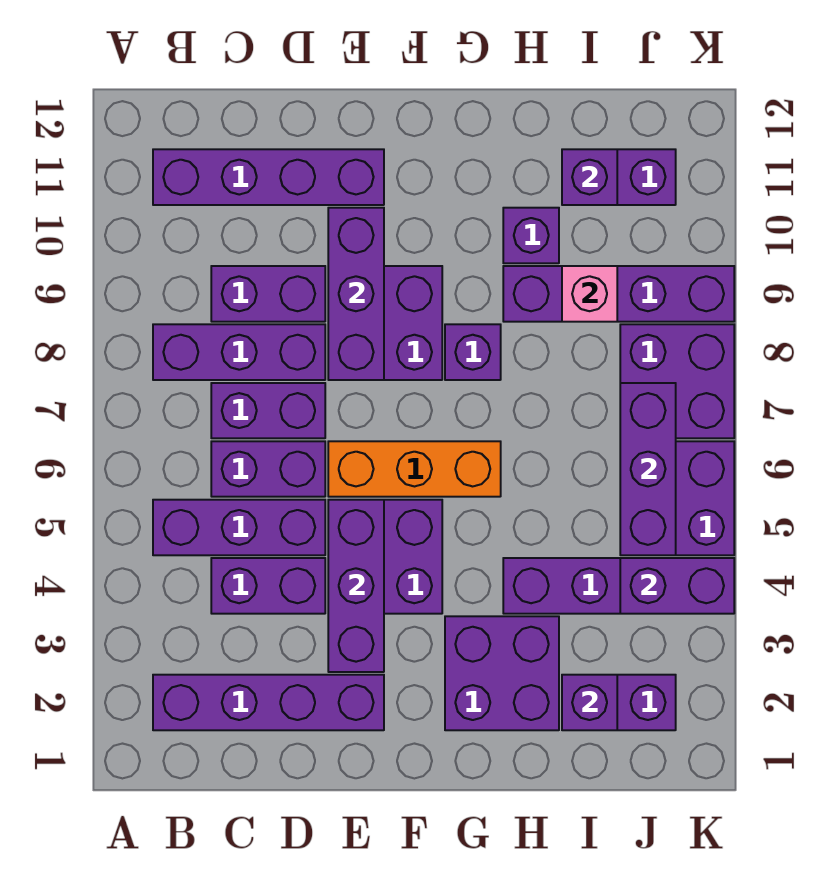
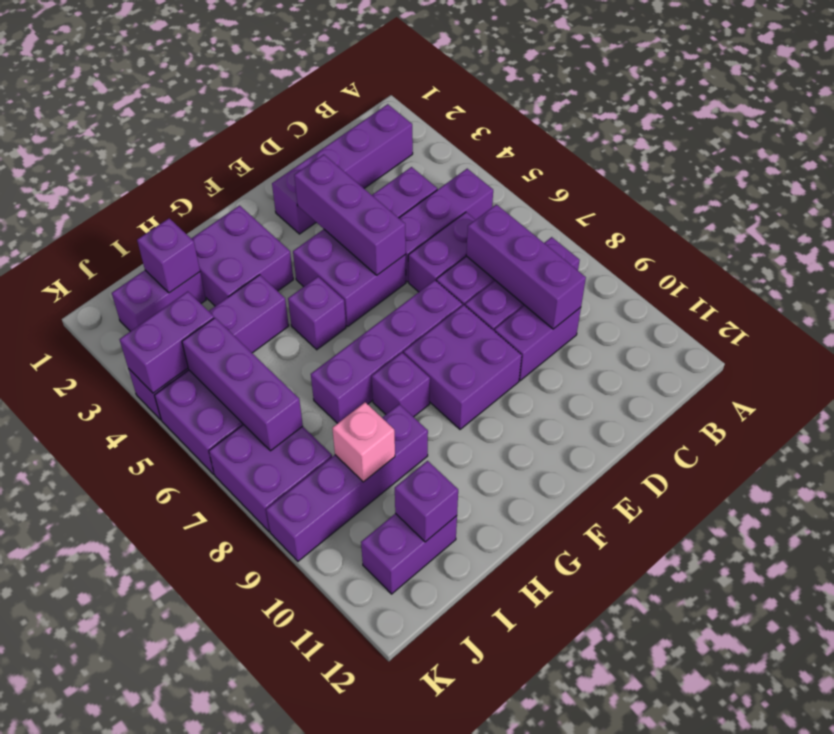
purple brick B11:E11 level 1 -> purple brick E7:H7 level 1
orange brick E6:G6 level 1 -> none
purple brick E8:E10 level 2 -> purple brick C7:C9 level 2
purple brick H10 level 1 -> purple brick G5 level 1

